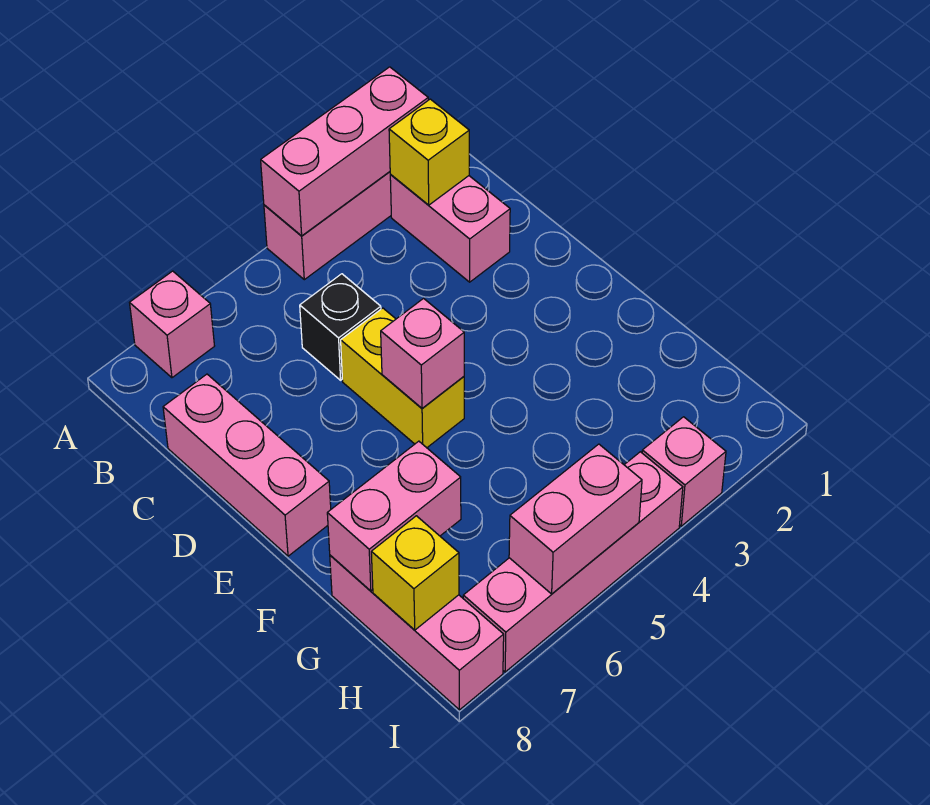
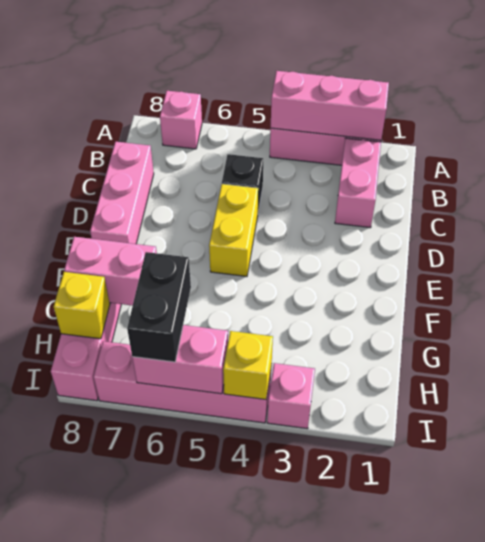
yellow brick B2 level 2 -> yellow brick I4 level 2
pink brick E5 level 2 -> none
none -> black brick H6:I6 level 3

